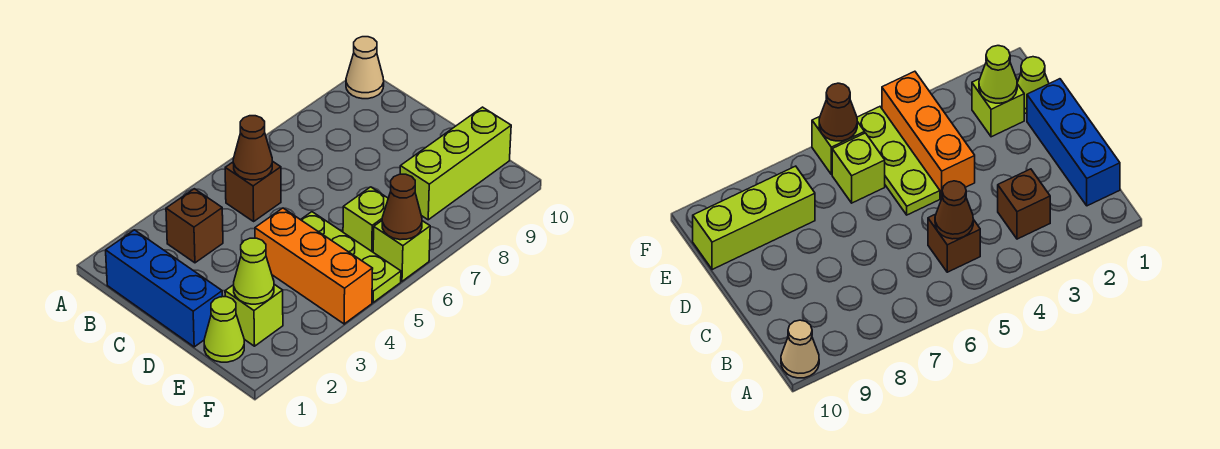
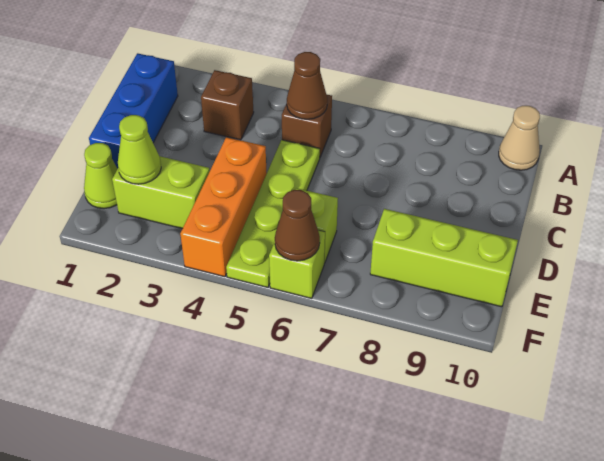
lime plate D5:F5 level 1 -> lime plate C5:F5 level 1
lime brick E2 level 1 -> lime brick E2:E3 level 1

